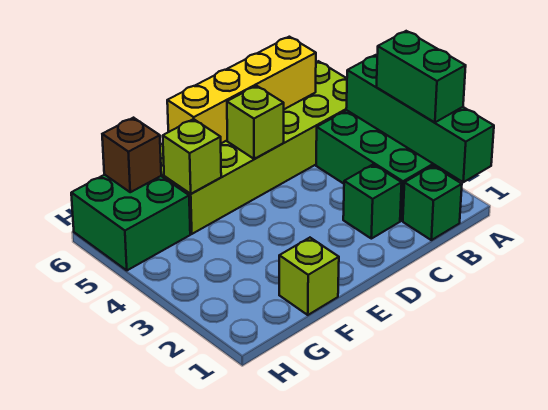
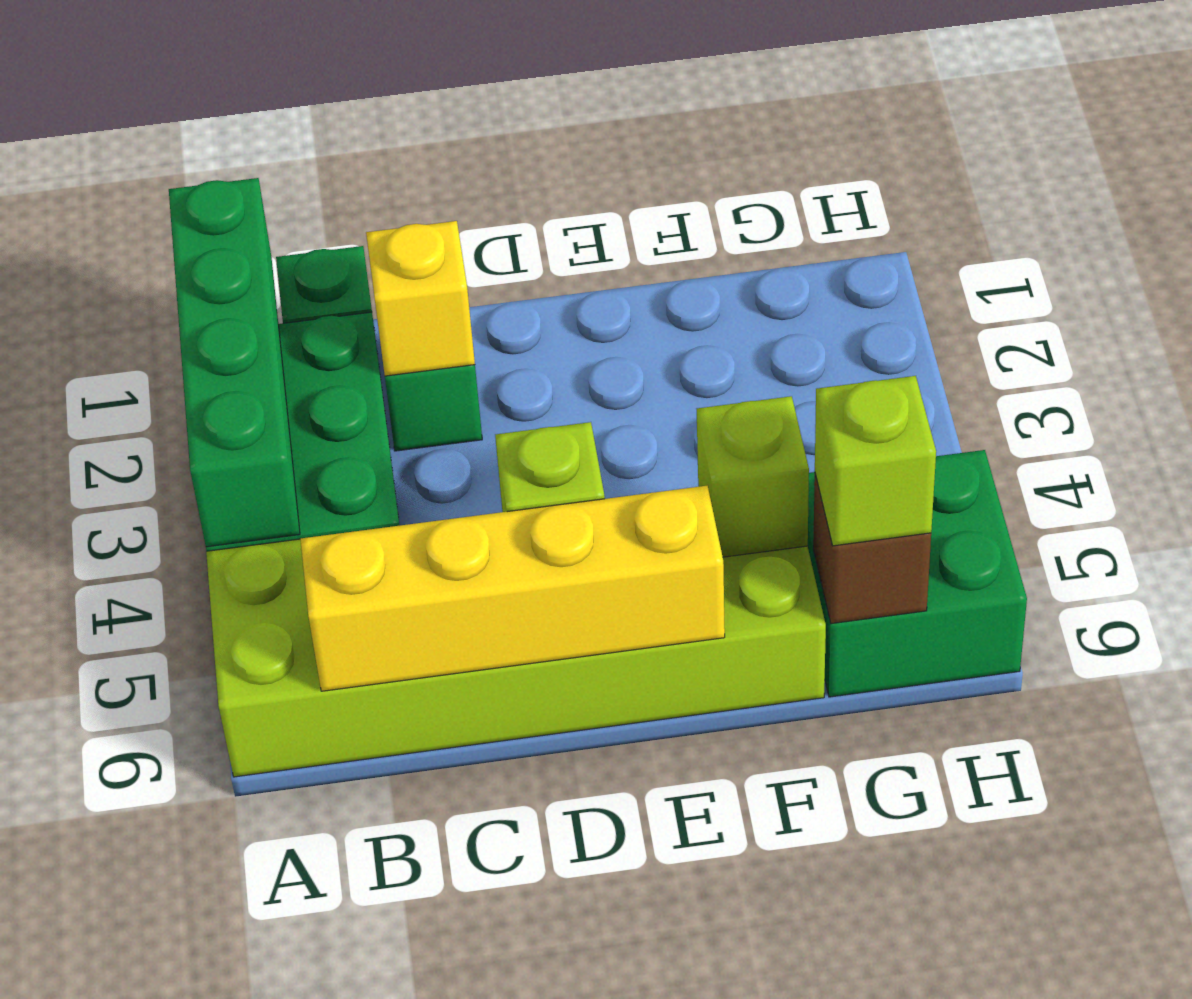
green brick A2:A3 level 3 -> none
none -> yellow brick C2 level 2
lime brick F1 level 1 -> lime brick G6 level 3

